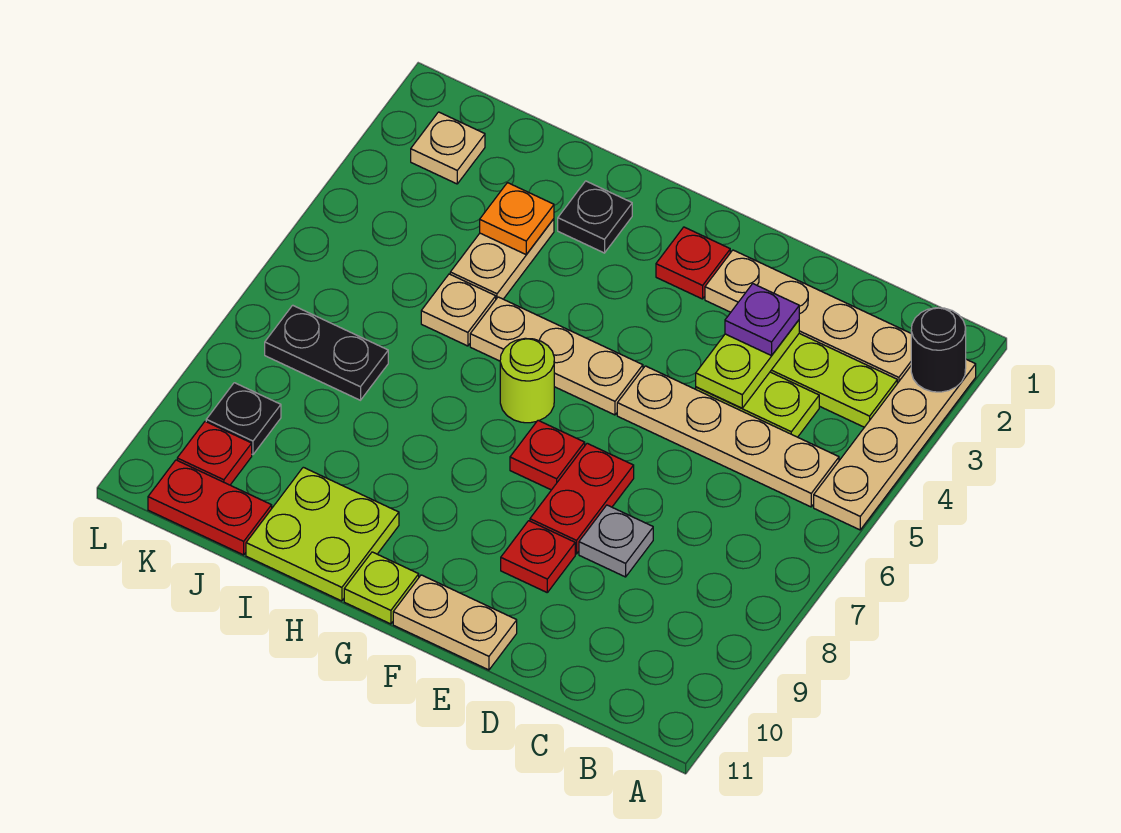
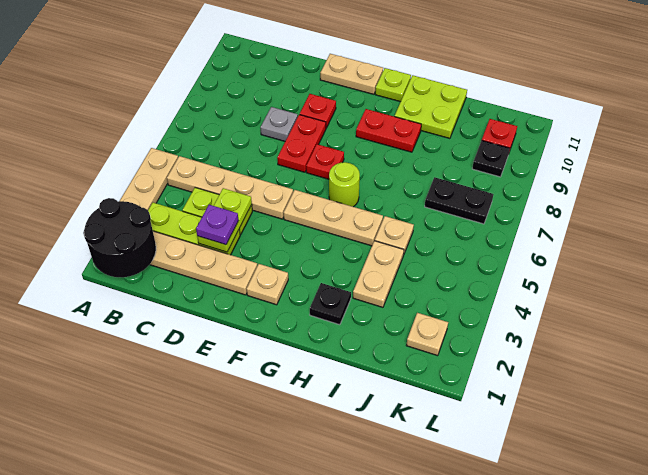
black round brick A2 level 2 -> black round brick A1:B2 level 2
red plate F2 level 1 -> tan plate F2 level 1
orange plate I3 level 2 -> none
red plate J11:K11 level 1 -> red plate G9:H9 level 1

